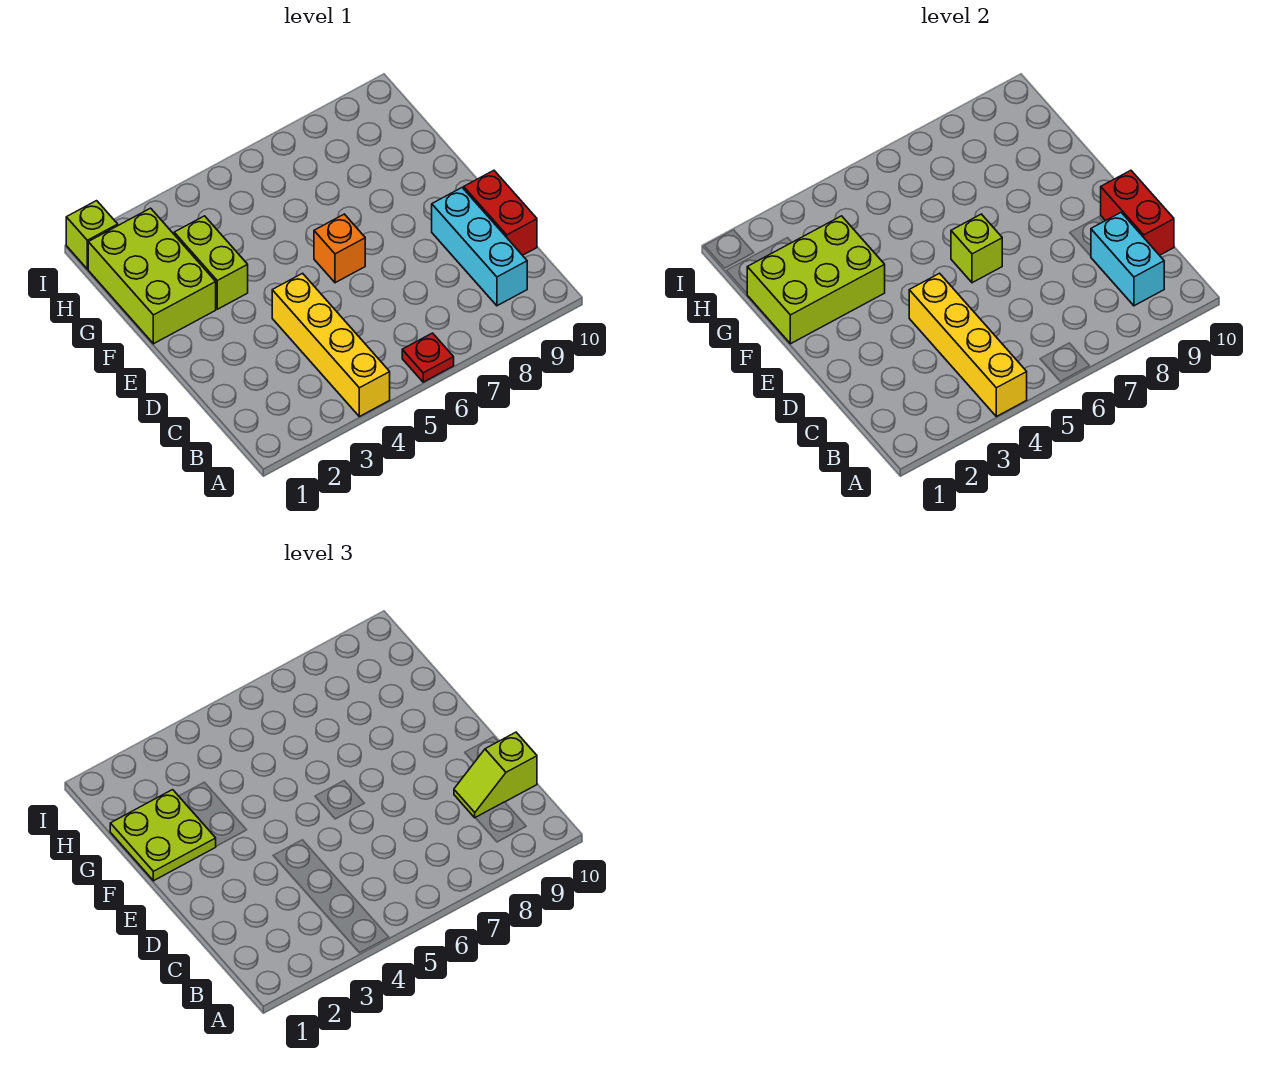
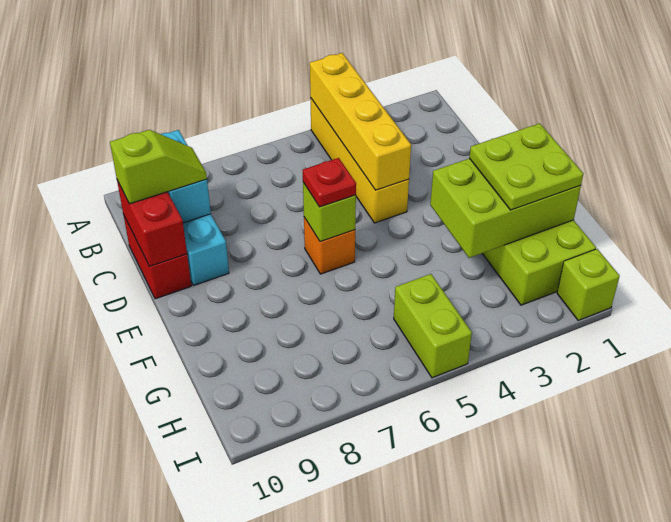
red plate A6 level 1 -> red plate E6 level 3
lime brick F3:G3 level 1 -> lime brick H5:I5 level 1

